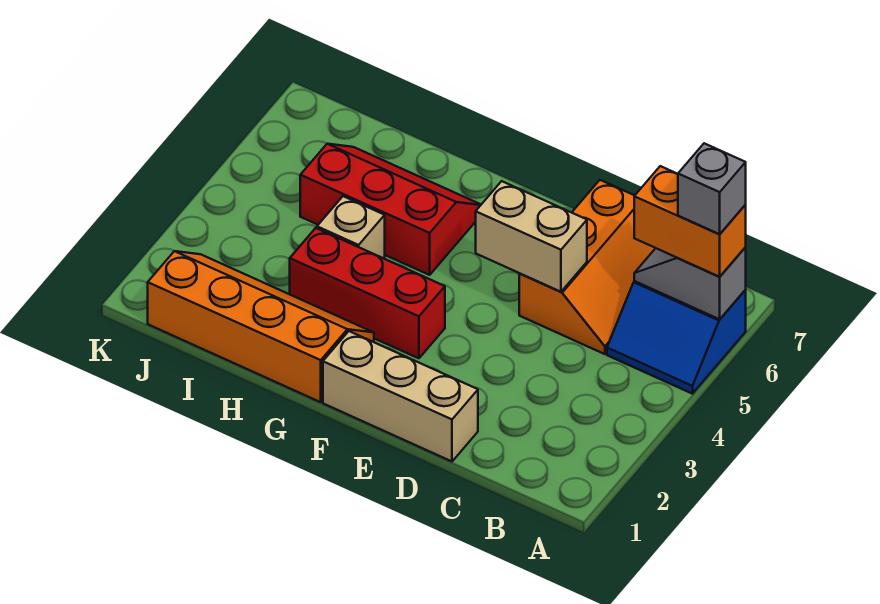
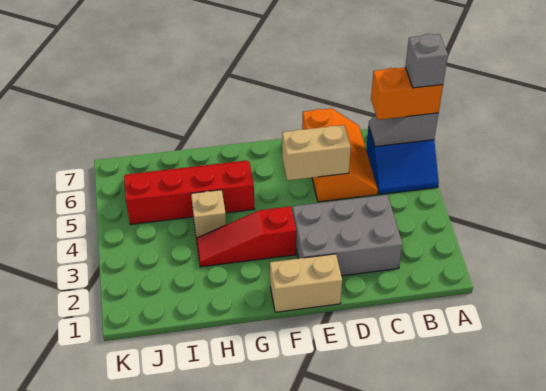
none -> grey brick C2:E3 level 1
tan brick D1:F1 level 1 -> tan brick E1:F1 level 1
red brick F3:H3 level 1 -> red slope F3:H3 level 1 top F
orange slope G1:J2 level 1 top 1 -> none
red slope G5:I6 level 1 top 5 -> red slope G5:J6 level 1 top 5

